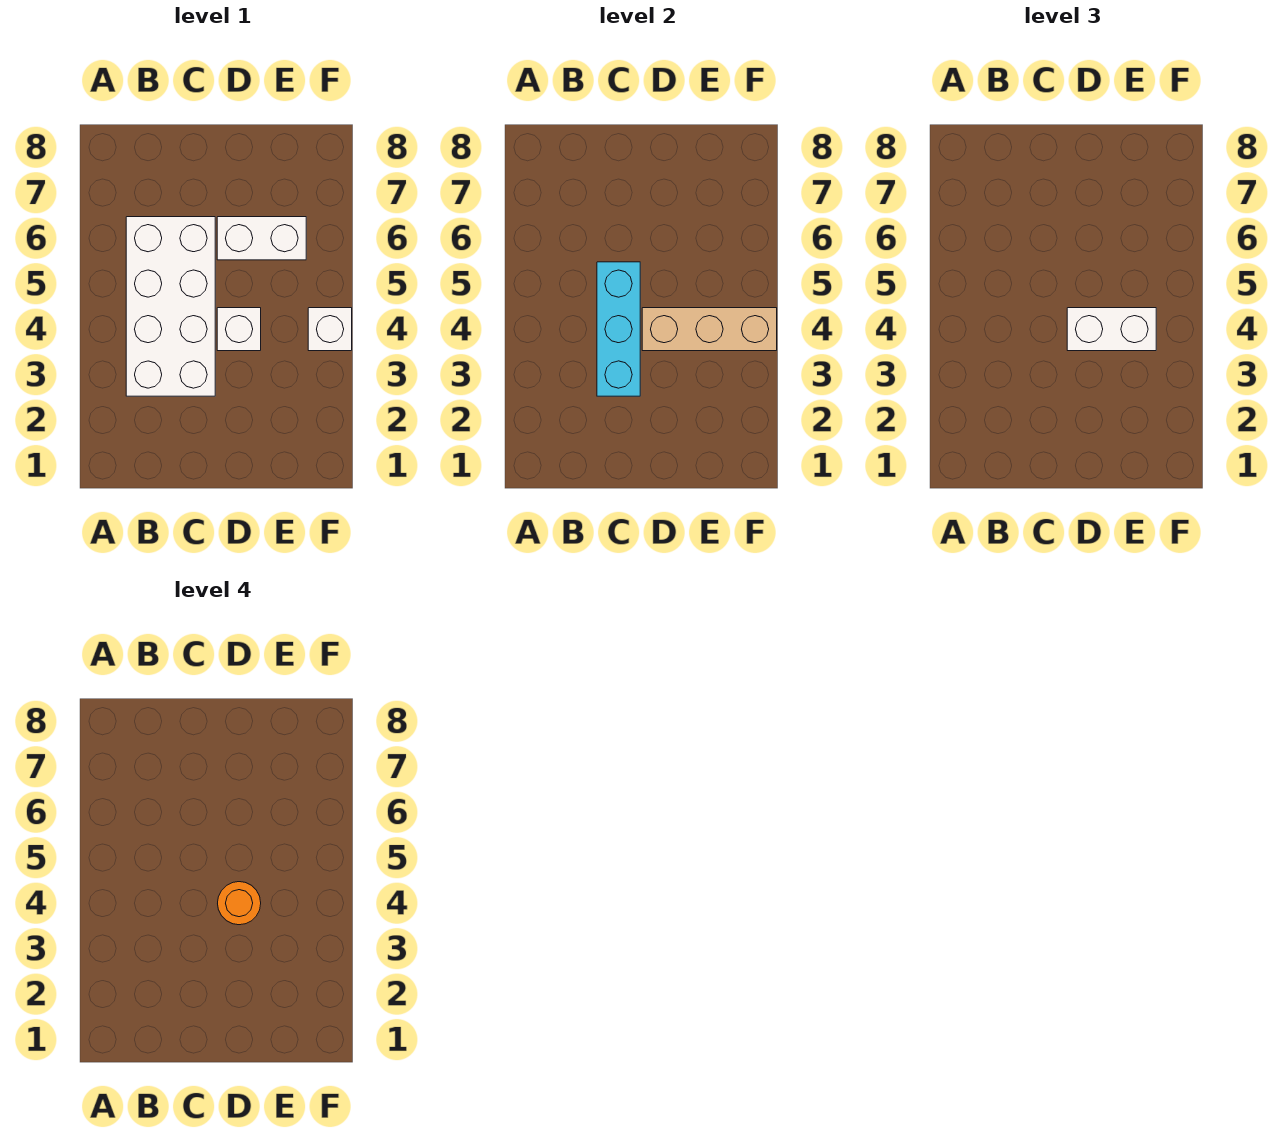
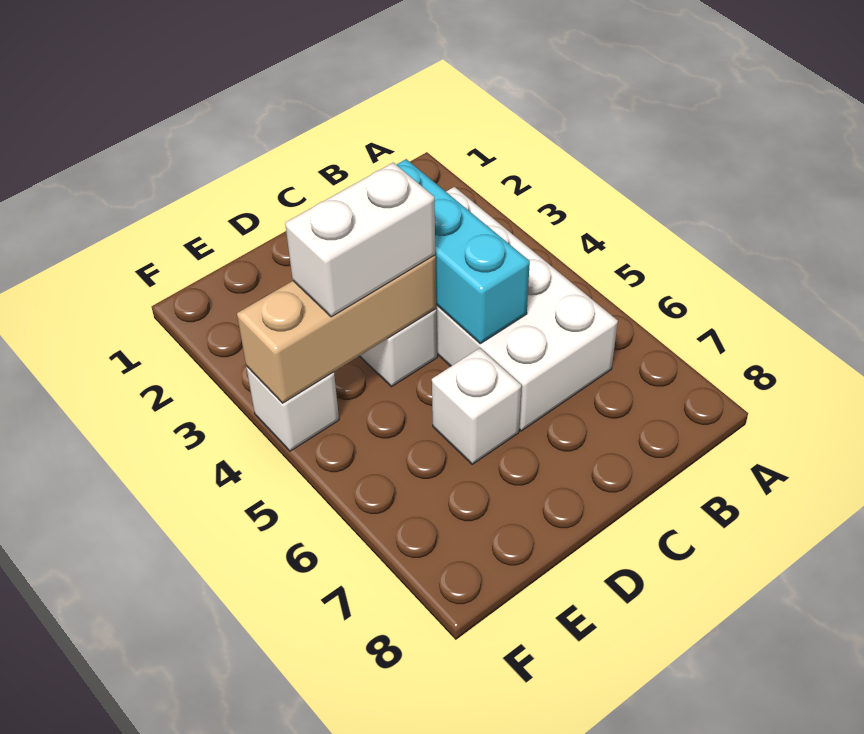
orange round brick D4 level 4 -> none
white brick D6:E6 level 1 -> white brick D6 level 1

